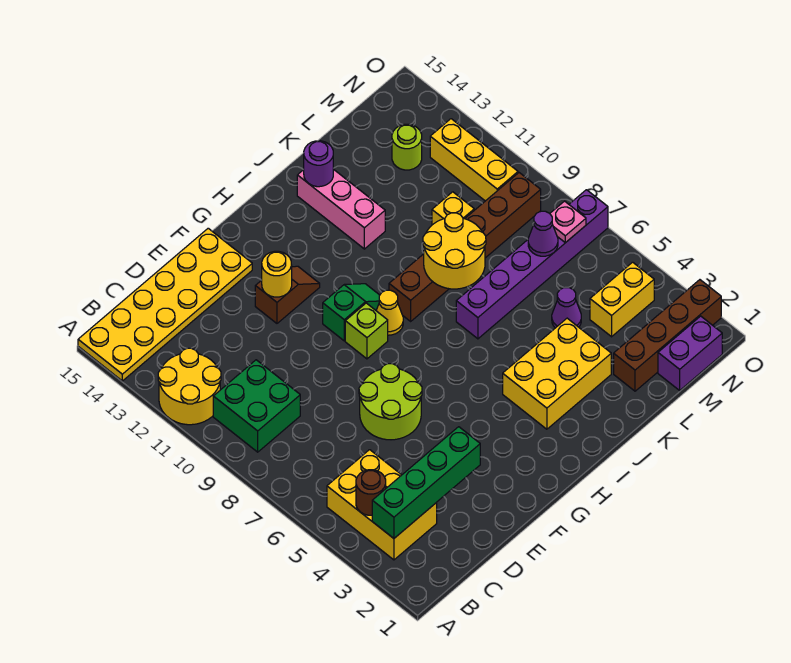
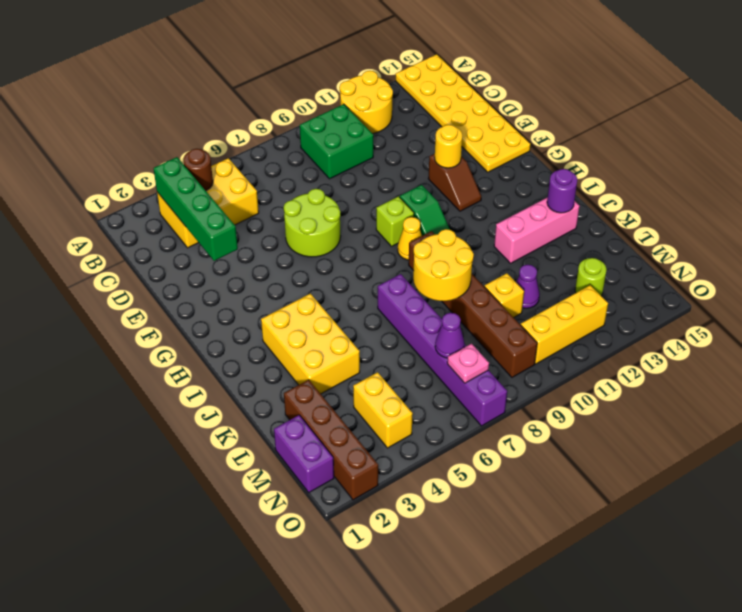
purple cone L5 level 1 -> purple cone L11 level 1

